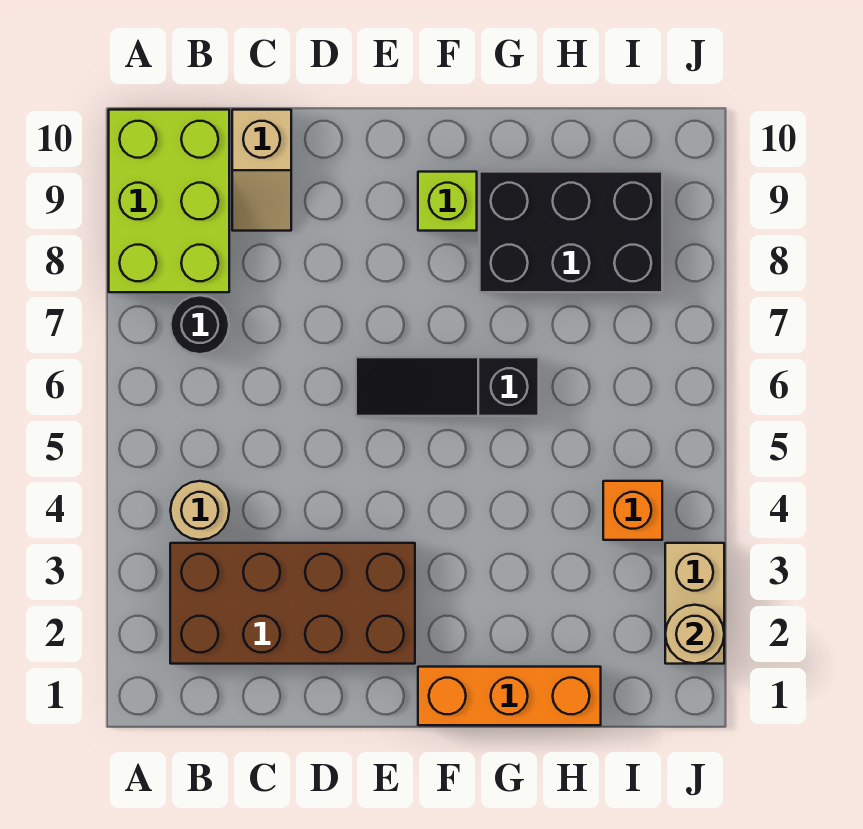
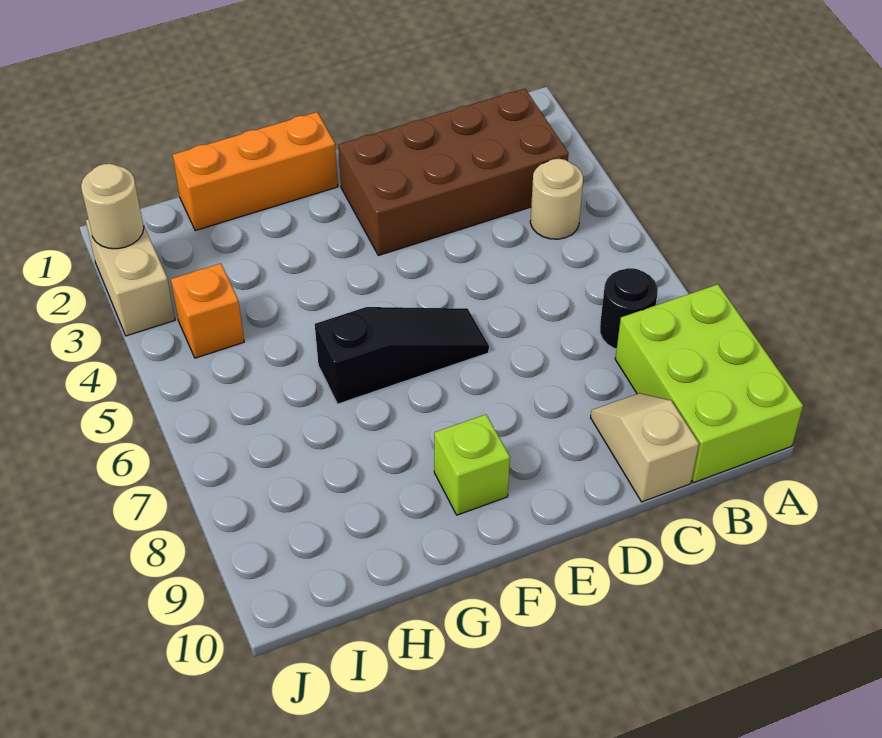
black brick G8:I9 level 1 -> none

